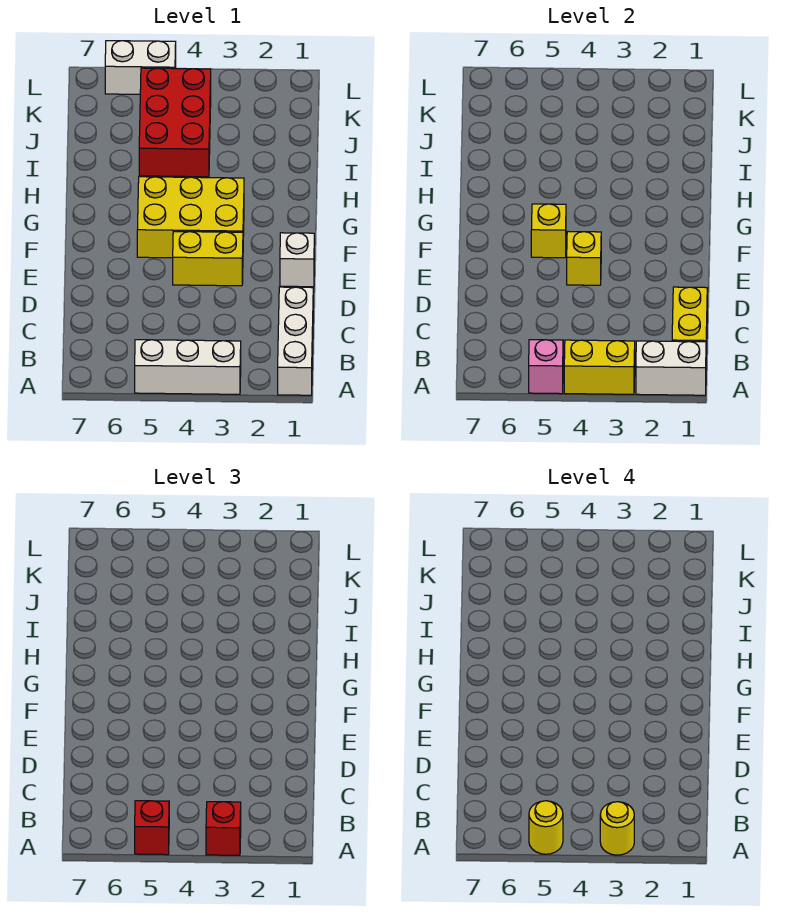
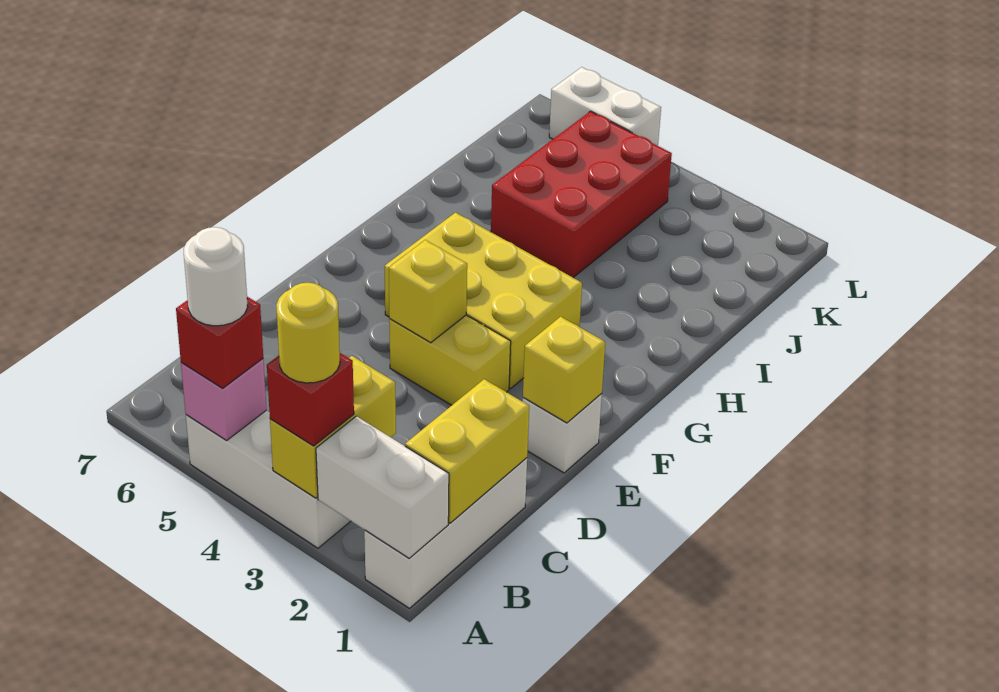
yellow brick A3:A4 level 2 -> yellow brick A3:B3 level 2
yellow round brick A5 level 4 -> white round brick A5 level 4
yellow brick F5 level 2 -> yellow brick E1 level 2

